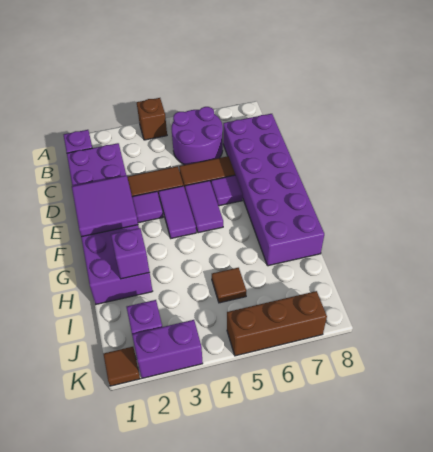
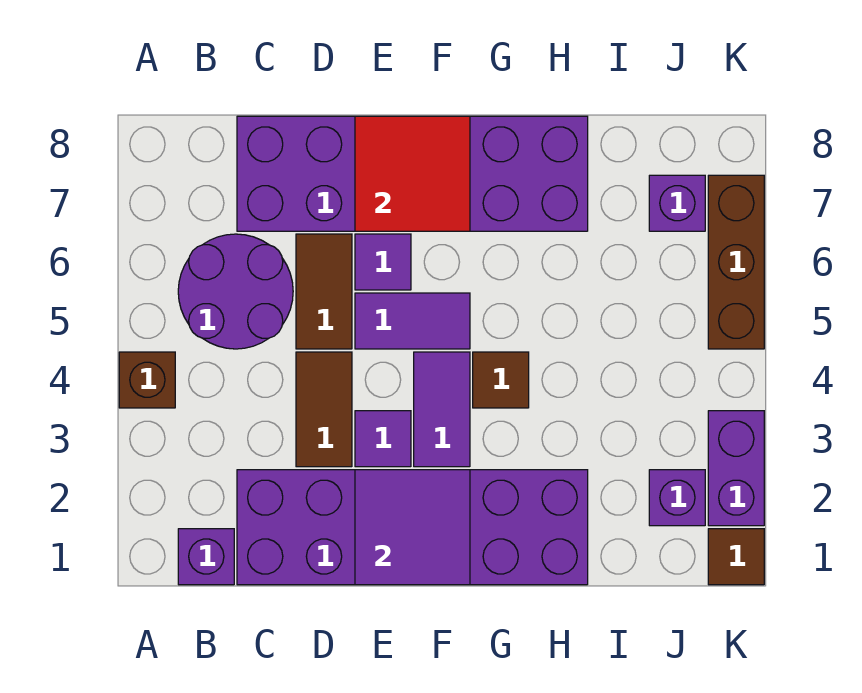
purple tile E4:F4 level 1 -> purple tile F3:F4 level 1
none -> red tile E7:F8 level 2
purple brick H2 level 2 -> purple brick J7 level 1
brown tile I5 level 1 -> brown tile G4 level 1

